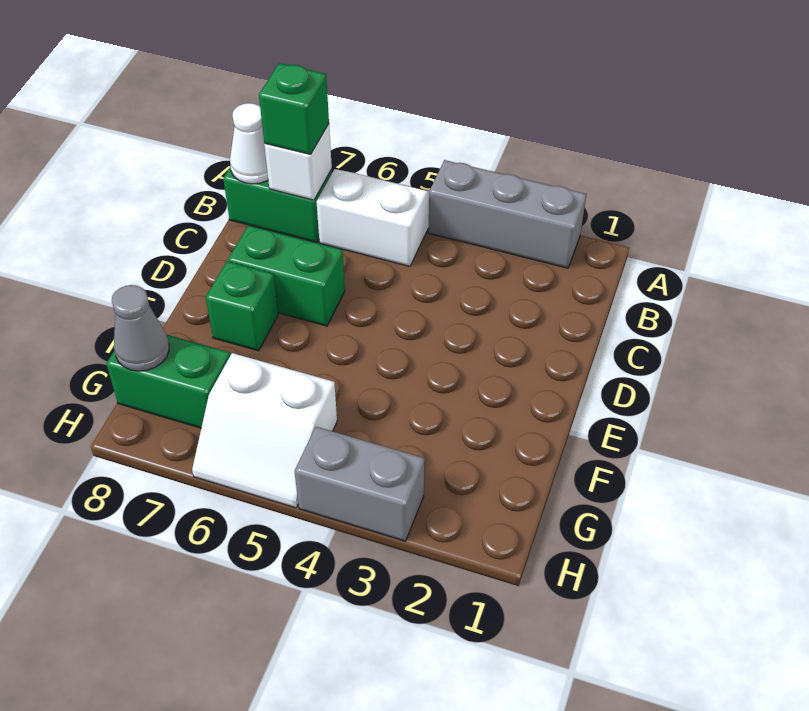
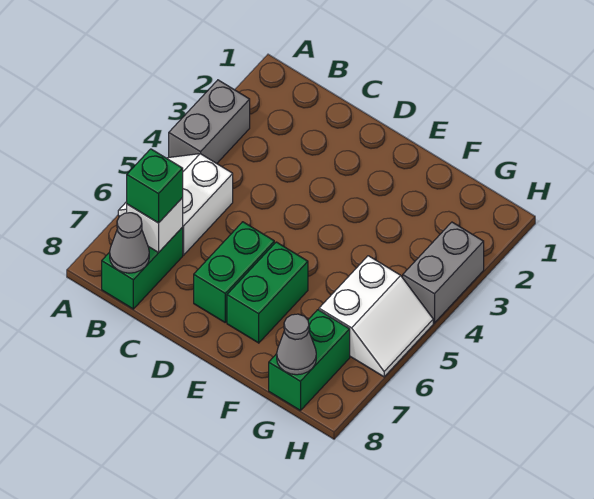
grey brick A2:A4 level 1 -> grey brick A3:A4 level 1
white cone B8 level 2 -> grey cone B8 level 2
green brick E7 level 1 -> green brick E6:E7 level 1

